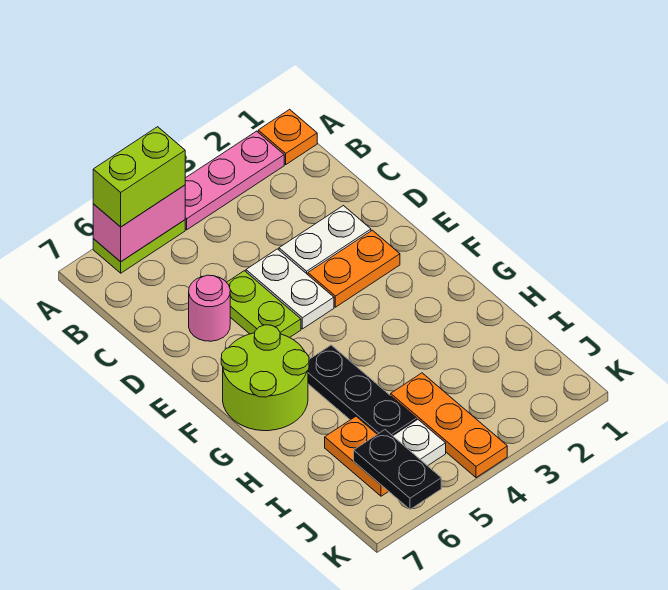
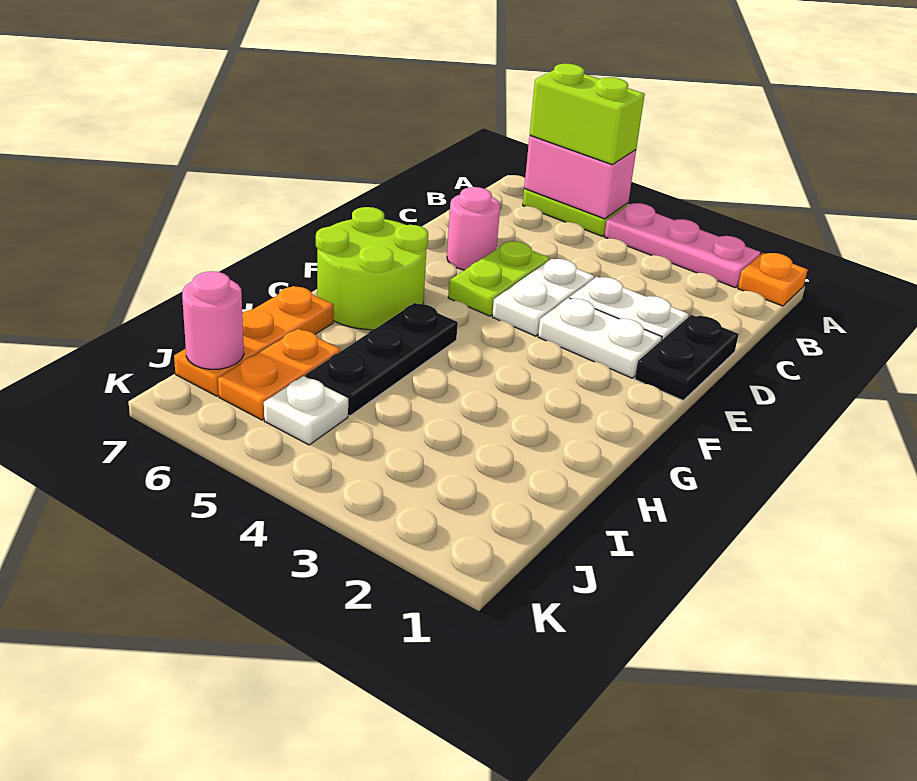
orange plate E2:E3 level 1 -> white plate E2:E3 level 1
orange plate I4:K4 level 1 -> orange plate H7:J7 level 1
black plate J6:K6 level 2 -> black plate D1:E1 level 1
none -> pink round brick J7 level 2

